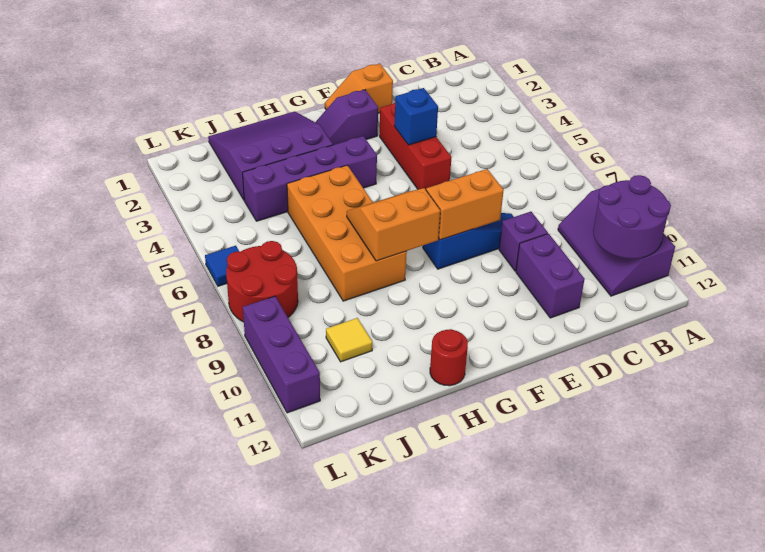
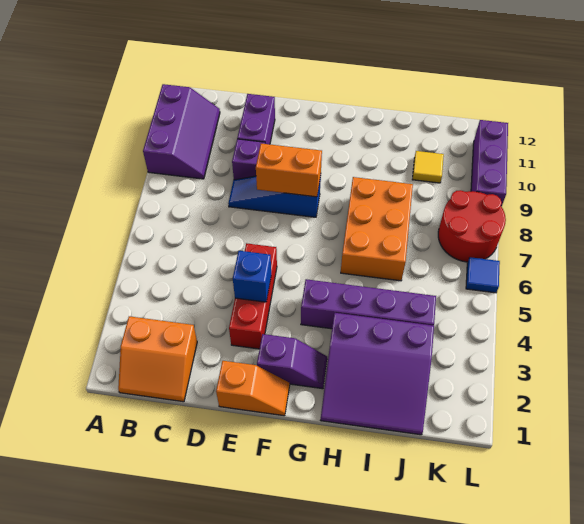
purple round brick A10:B11 level 2 -> none
orange slope G7:H8 level 2 top 8 -> orange slope B1:C2 level 1 top 2
orange brick H5:I8 level 1 -> orange brick H6:I8 level 1
red round brick H12 level 1 -> none

